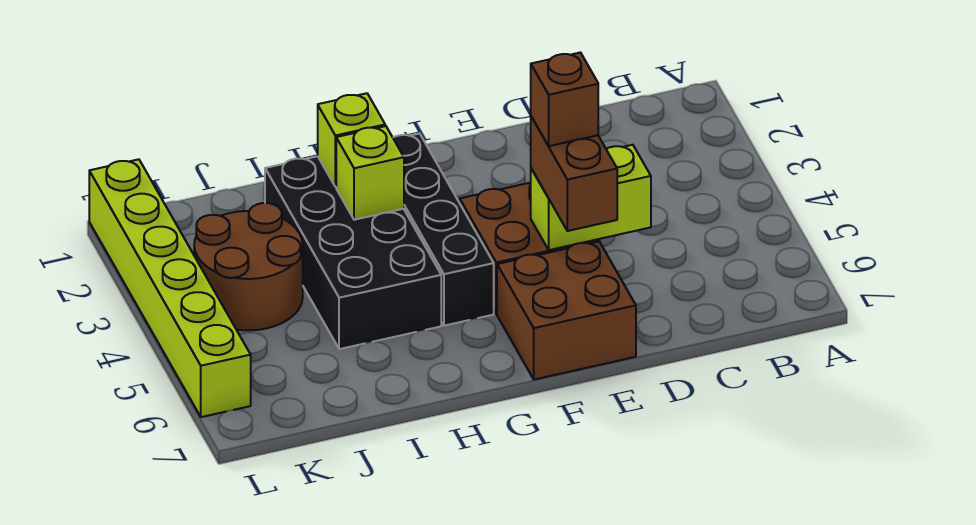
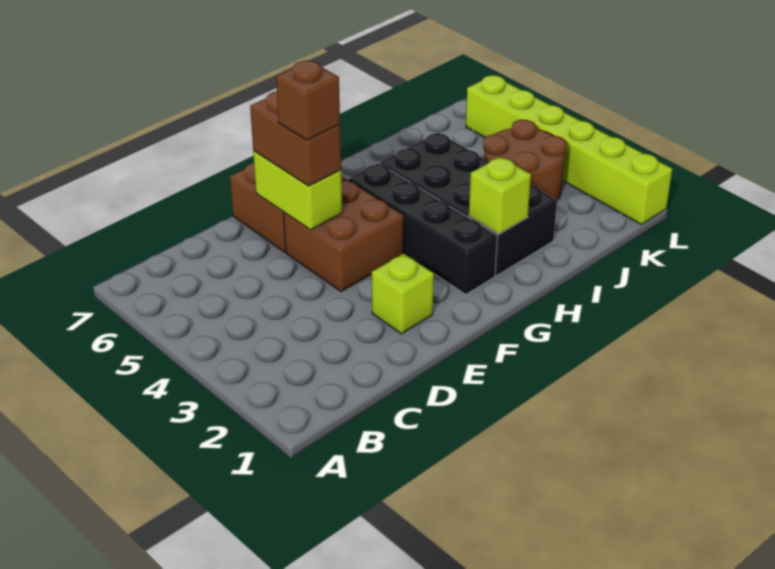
lime brick D5:E5 level 2 -> lime brick E5:E6 level 2
lime brick H3 level 2 -> lime brick E2 level 1

